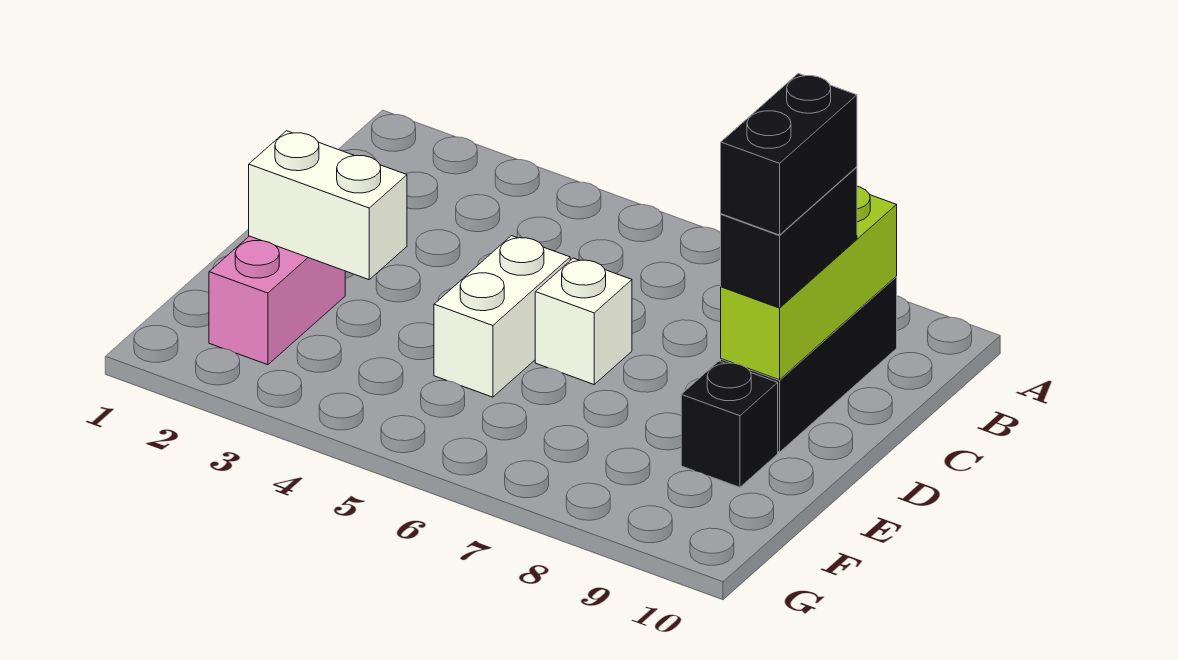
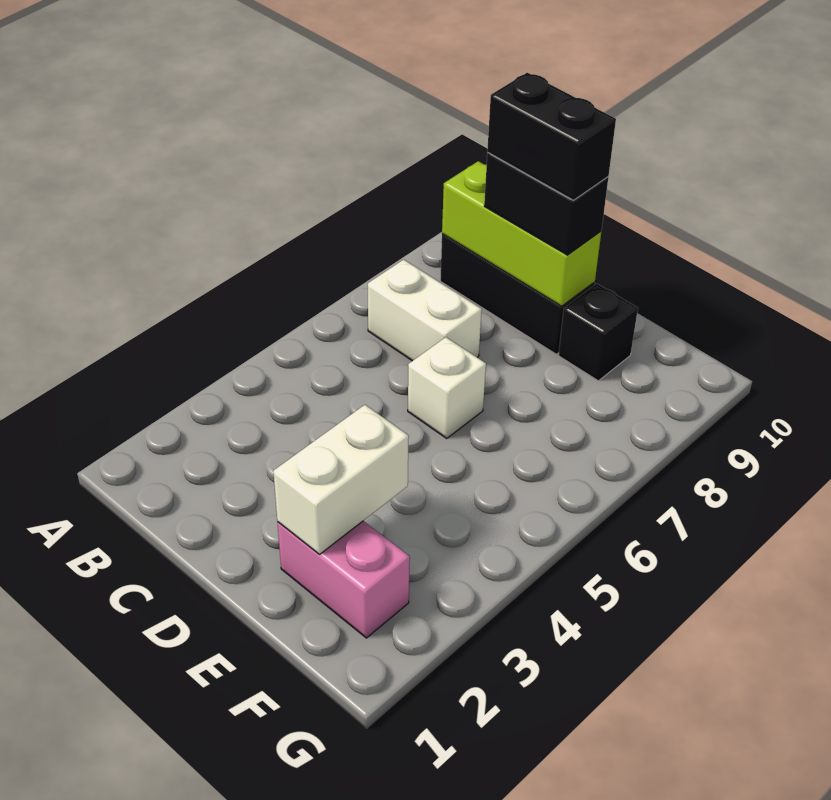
white brick D5:E5 level 1 -> white brick B7:C7 level 1

